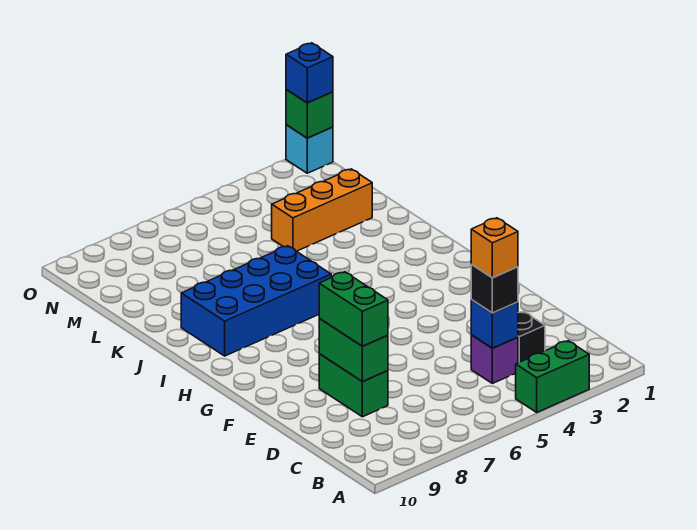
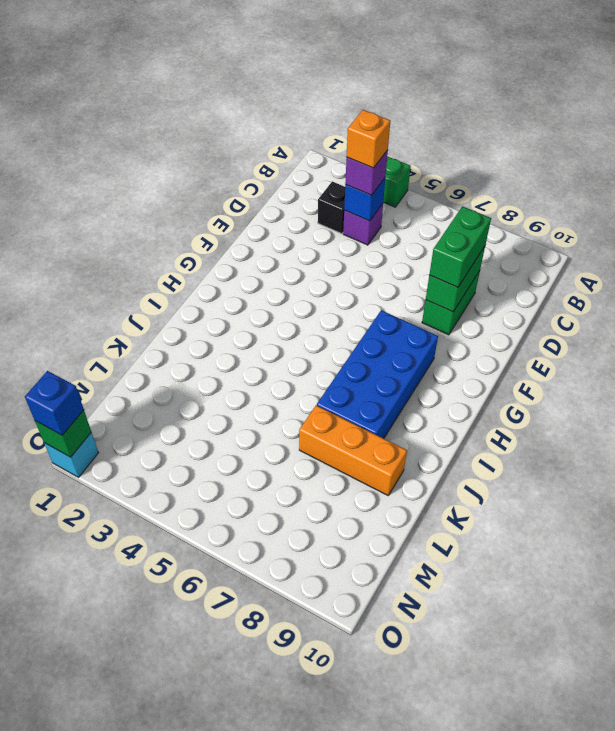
black brick C4 level 3 -> purple brick C4 level 3
blue brick I6:J9 level 1 -> blue brick G7:J8 level 1
orange brick L2:L4 level 1 -> orange brick K7:K9 level 1

